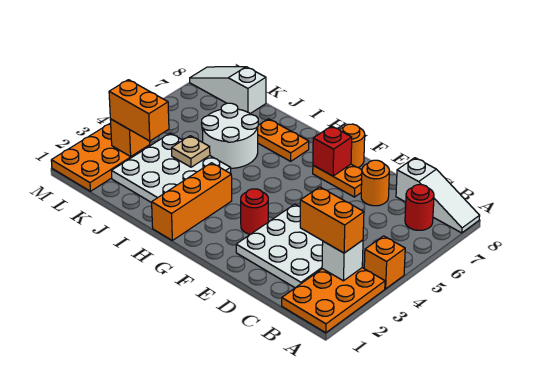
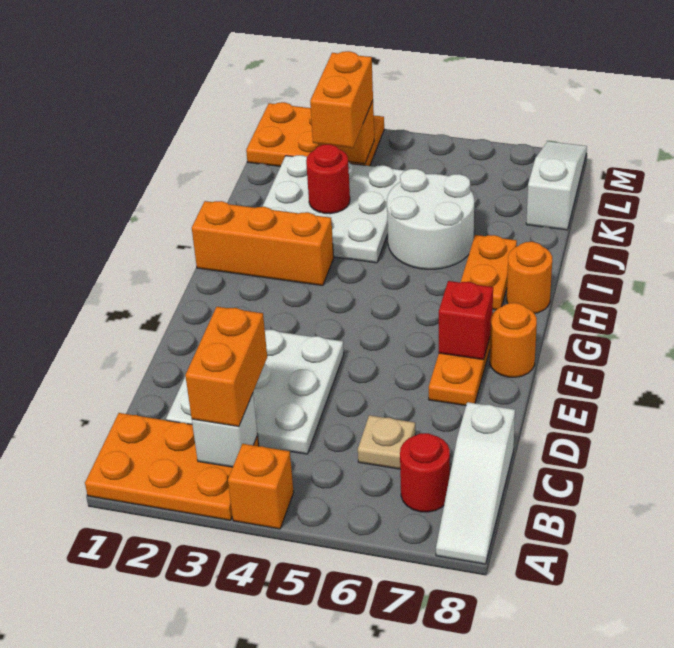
orange round brick D7 level 1 -> orange round brick H8 level 1
red round brick F3 level 1 -> red round brick J3 level 2
tan plate J4 level 2 -> tan plate C6 level 1

